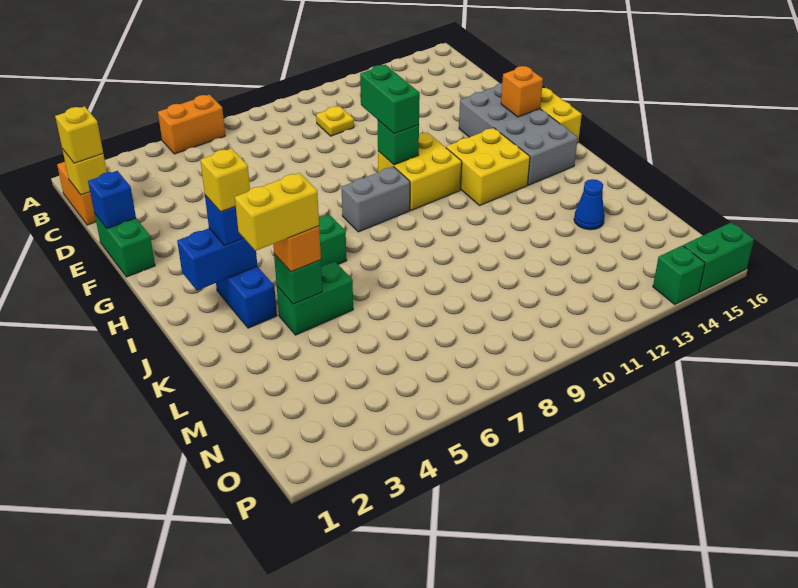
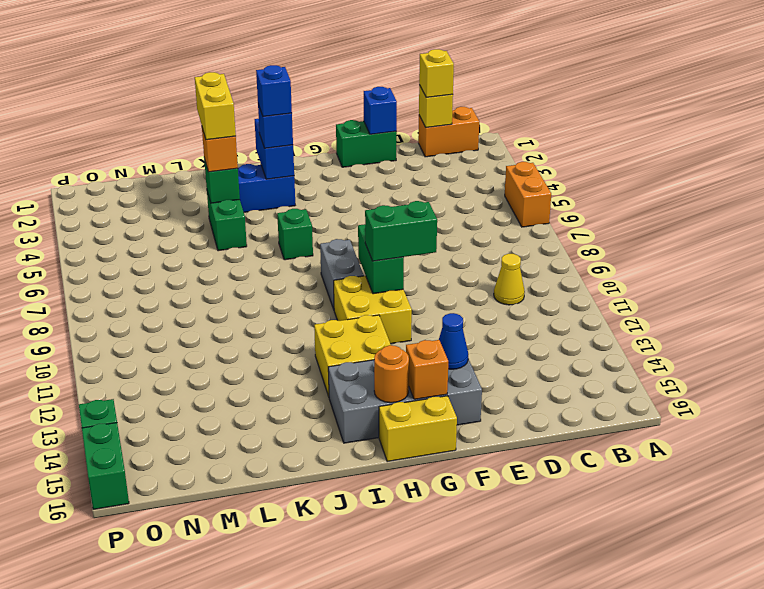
yellow plate C10 level 1 -> yellow cone C10 level 1
green brick G10 level 2 -> green brick G9:G10 level 2
none -> orange round brick H15 level 2
yellow brick I3 level 4 -> blue brick I3 level 4
blue cone L14 level 1 -> blue cone F14 level 2

